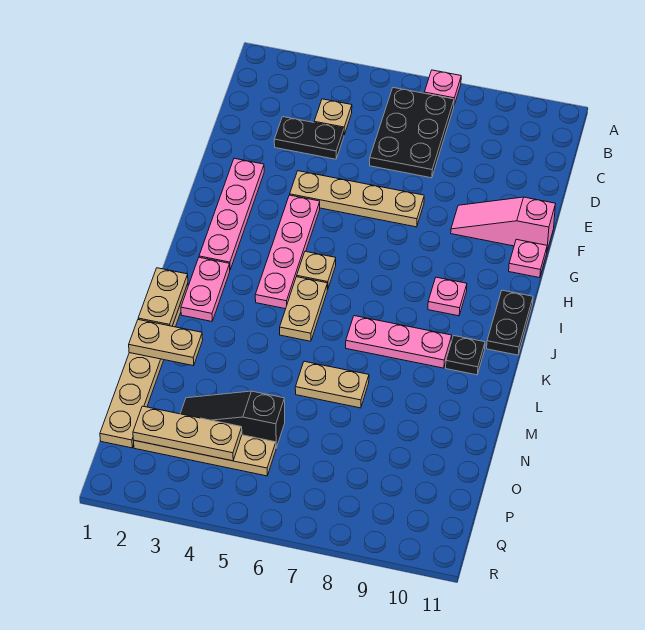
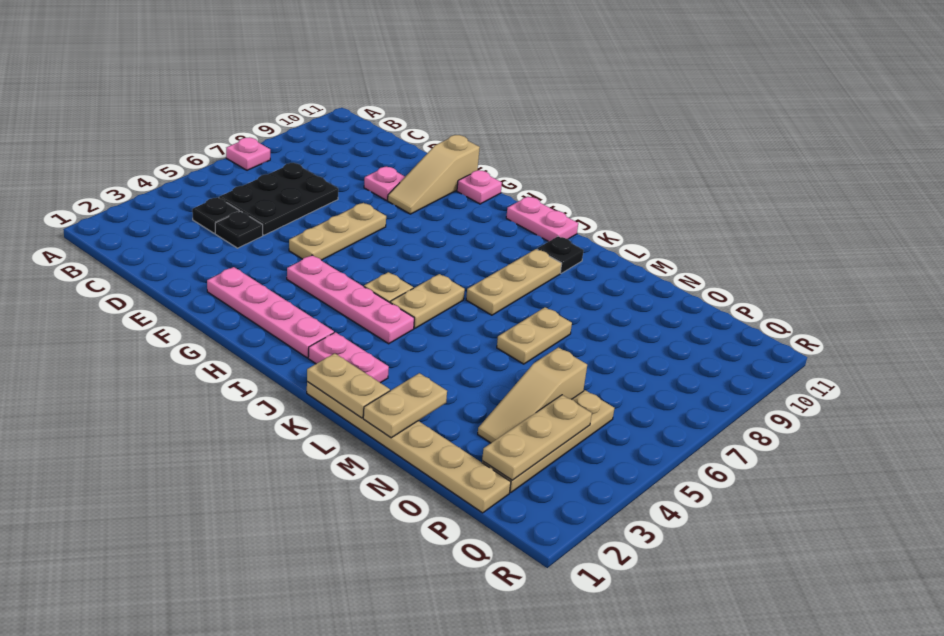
black plate B6:D7 level 1 -> black plate C5:D7 level 1
tan plate C4 level 1 -> black plate C4 level 1
black plate D3:D4 level 1 -> black plate D4 level 1
tan plate F4:F7 level 1 -> tan plate F5:F7 level 1
pink slope F9:F11 level 1 top 11 -> tan slope F9:F11 level 1 top 11
pink plate I9 level 1 -> pink plate E9 level 1
black plate I11:J11 level 1 -> pink plate I11:J11 level 1
tan plate J5:K5 level 1 -> tan plate J5:J6 level 1
pink plate K7:K9 level 1 -> tan plate K7:K9 level 1
black slope O3:O5 level 1 top 5 -> tan slope O3:O5 level 1 top 5

